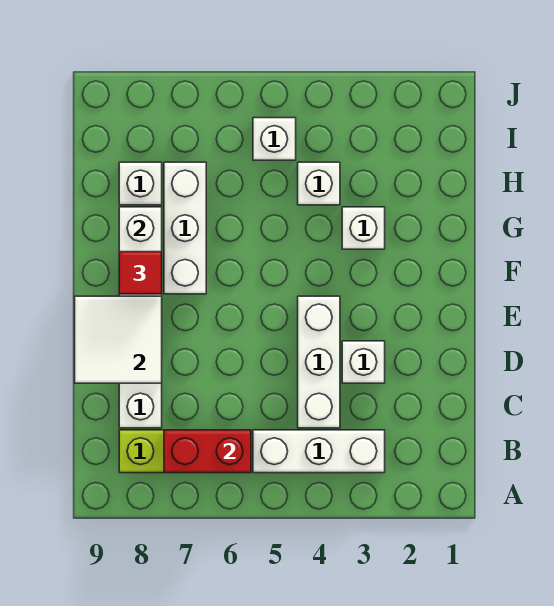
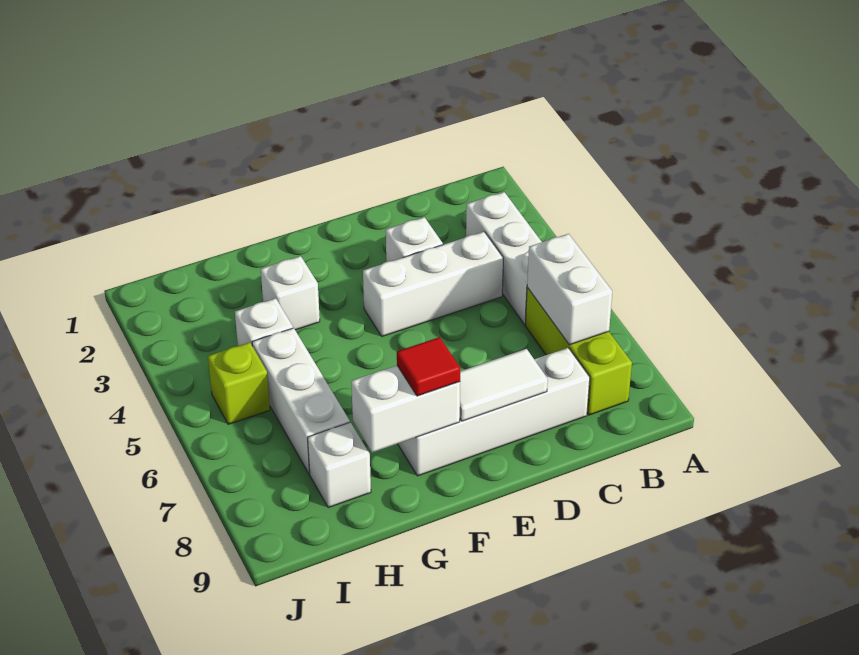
red brick B6:B7 level 2 -> white brick B6:B7 level 2
white tile D8:E9 level 2 -> white tile D8:E8 level 2
white brick F7:H7 level 1 -> white brick H5:H7 level 1
white brick I5 level 1 -> lime brick I5 level 1

